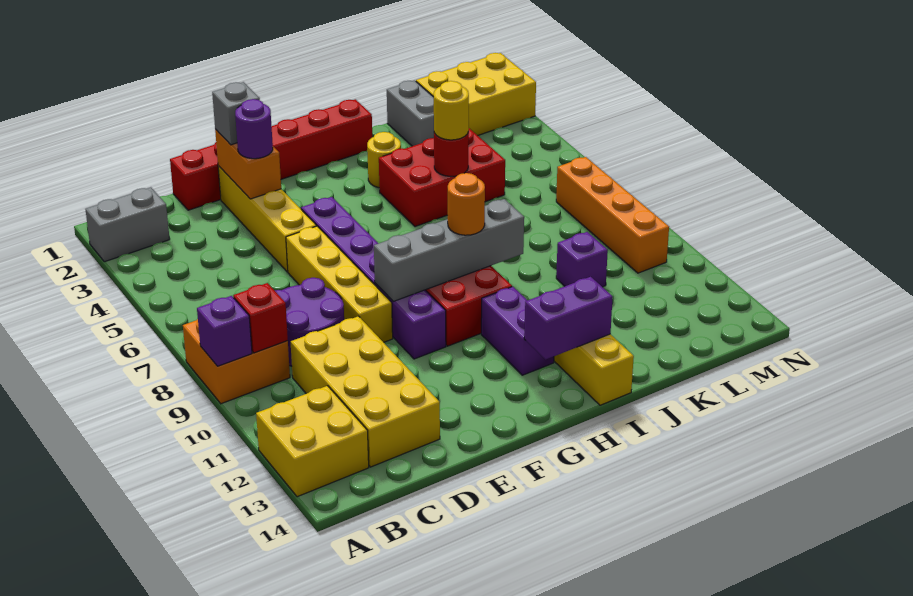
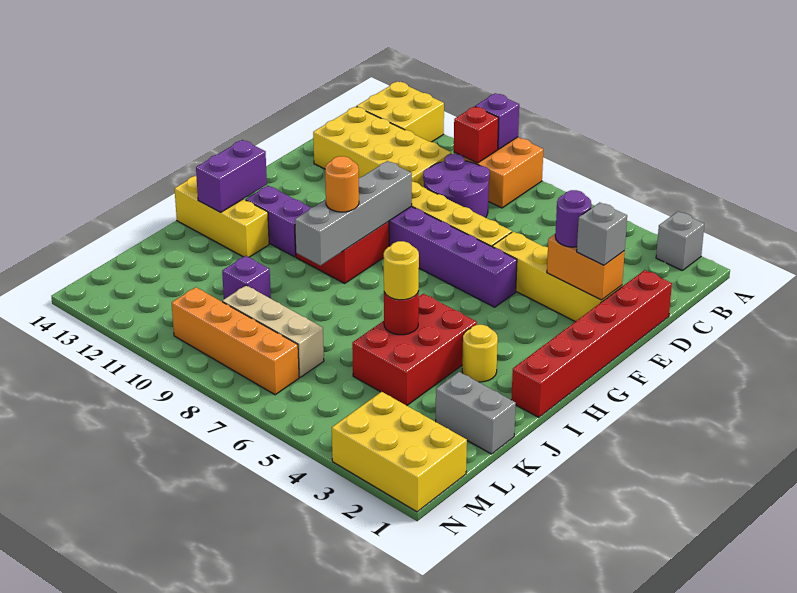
grey brick A2:B2 level 1 -> grey brick A2 level 1
yellow brick L1:N2 level 1 -> yellow brick M1:N3 level 1
none -> tan brick L7:L9 level 1

